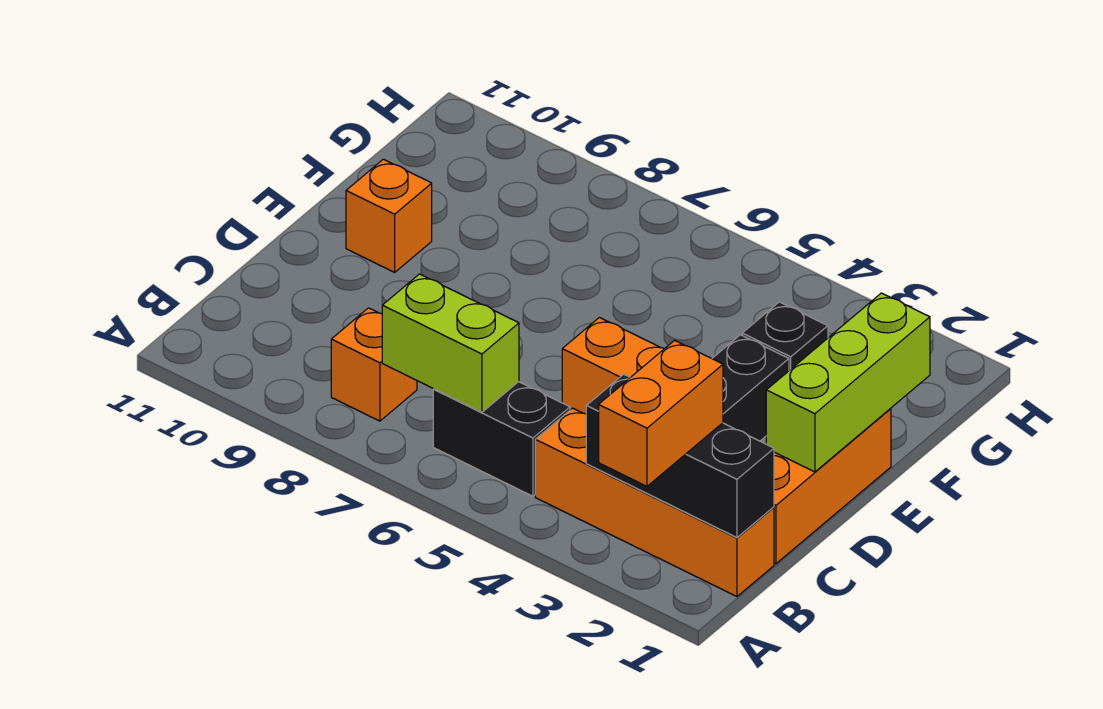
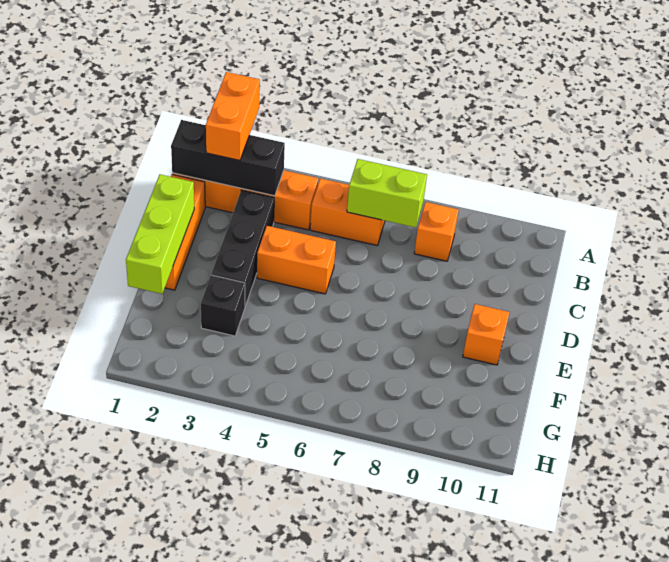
black brick B5:B6 level 1 -> orange brick B5:B6 level 1

